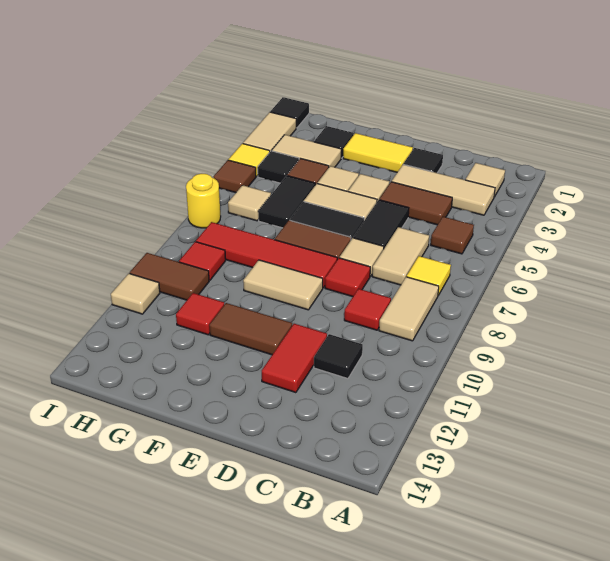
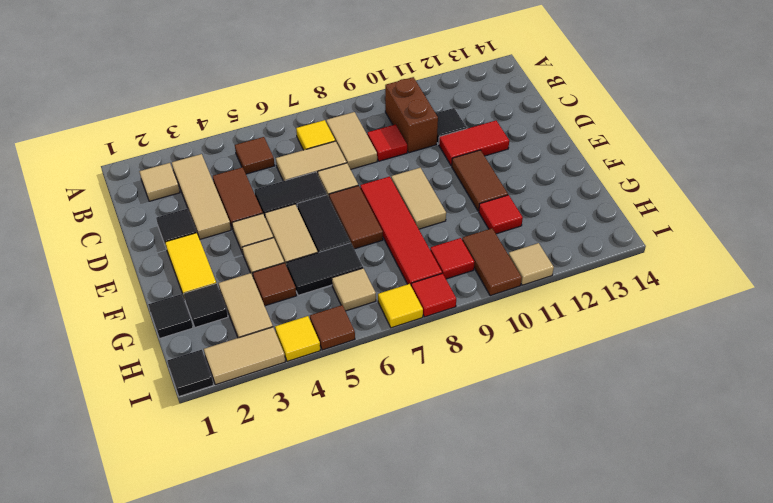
tan tile B8:B9 level 1 -> tan tile B8:C8 level 1
none -> brown brick B10:C10 level 1
red tile D8 level 1 -> red tile I8 level 1
black tile H4 level 1 -> black tile G1 level 1
yellow round brick I7 level 1 -> yellow tile I7 level 1

